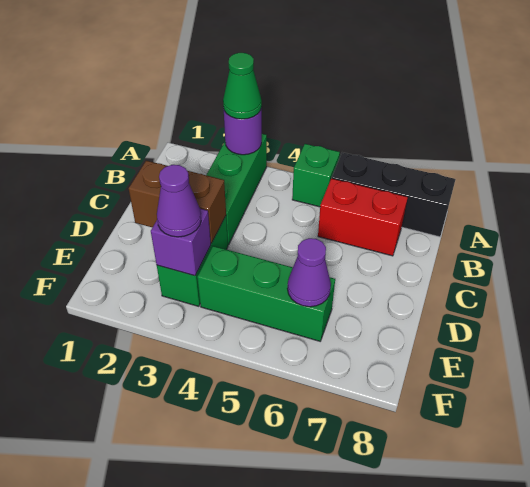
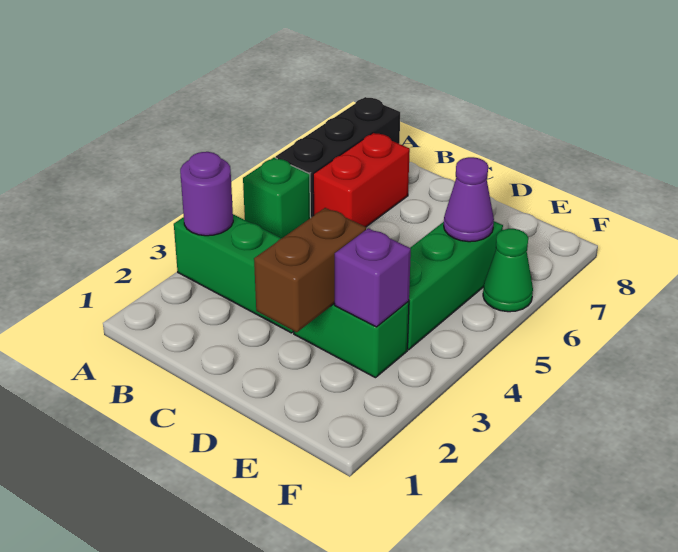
green cone A3 level 3 -> green cone F6 level 1
purple cone E3 level 3 -> none

